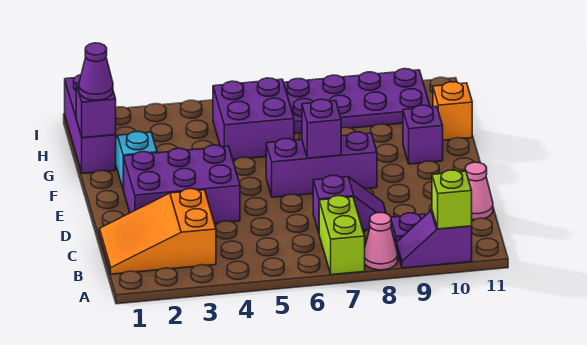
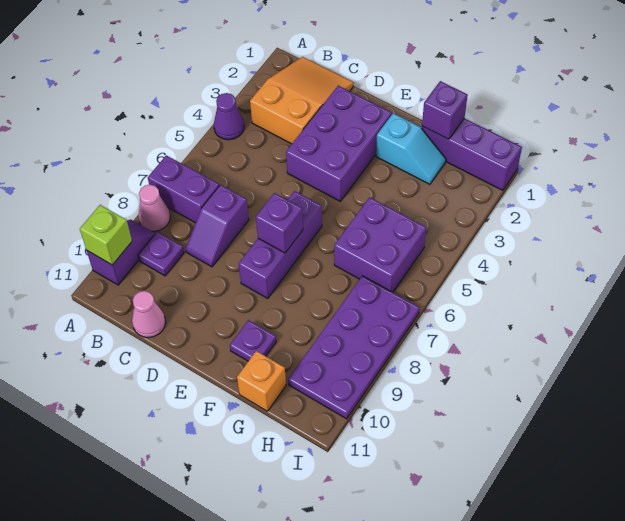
lime brick A7:B7 level 1 -> purple brick A7:B7 level 1
purple brick F10 level 1 -> purple plate F10 level 1
purple cone G1 level 3 -> purple cone A4 level 1

